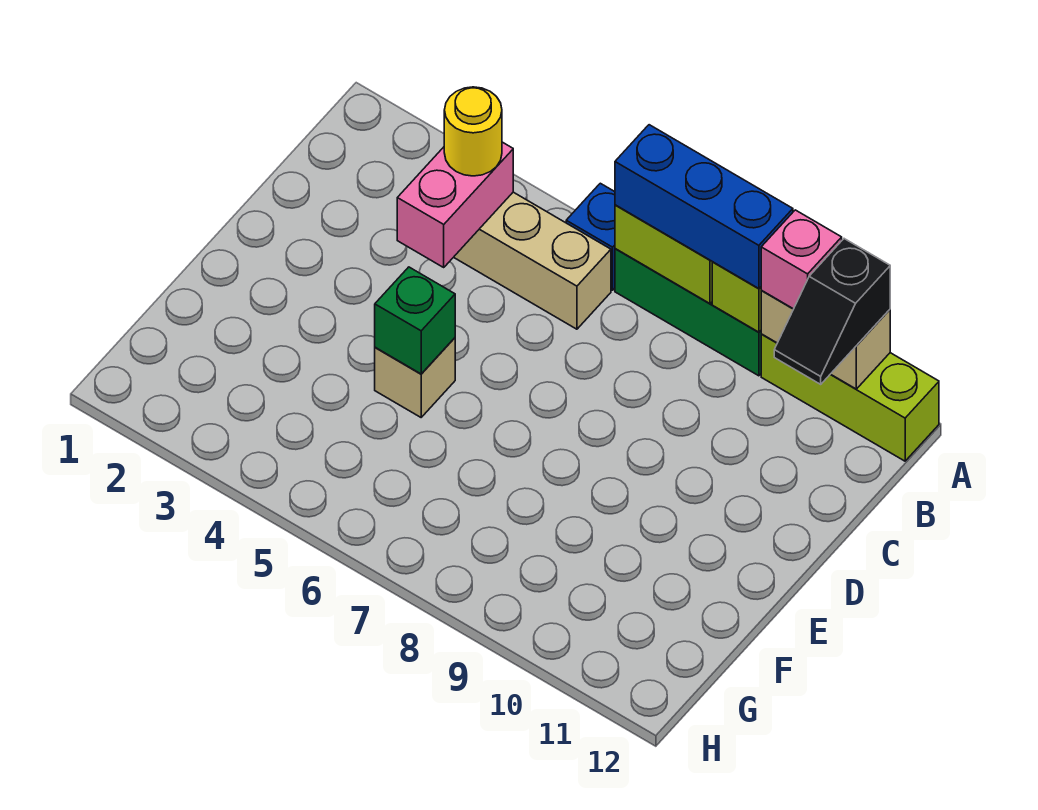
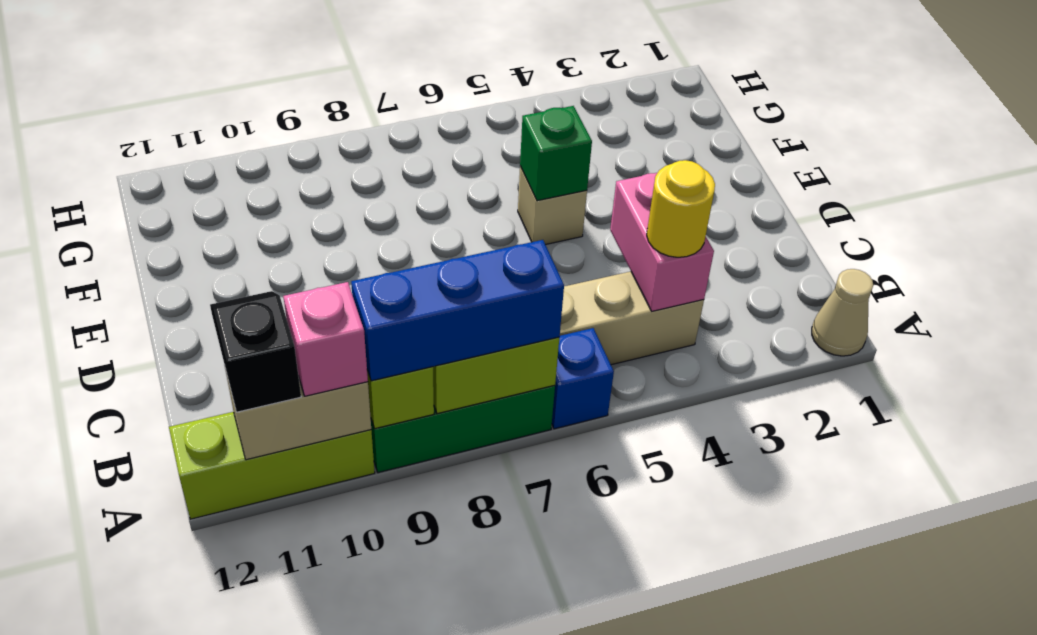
none -> tan cone A1 level 1

